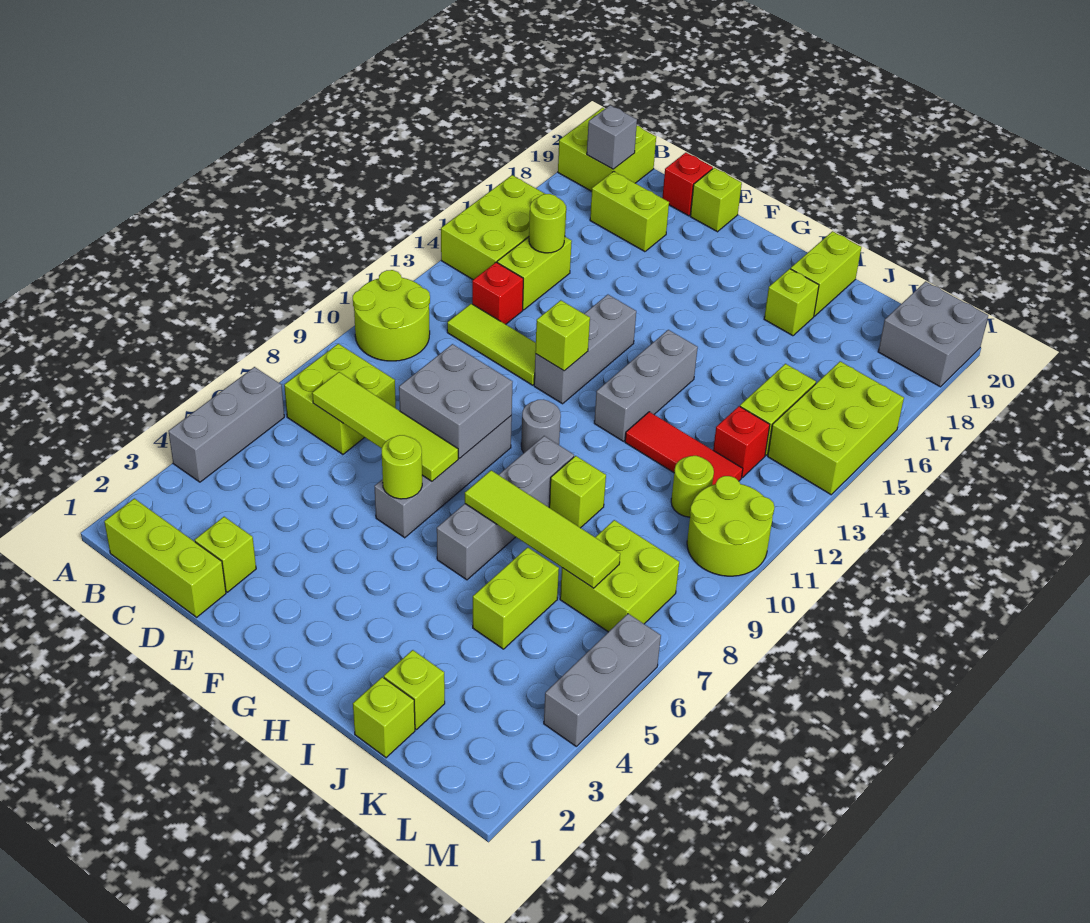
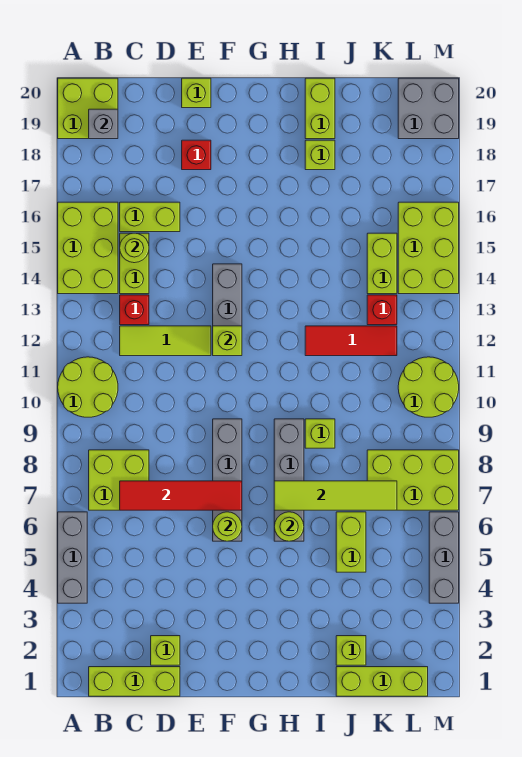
lime tile C7:F7 level 2 -> red tile C7:F7 level 2
lime brick C18:D18 level 1 -> lime brick C16:D16 level 1
red brick D20 level 1 -> red brick E18 level 1
grey brick E8:F9 level 2 -> none
grey round brick G10 level 1 -> none
grey brick H12:H14 level 1 -> none
lime brick J1 level 1 -> lime brick J1:L1 level 1
lime brick K7:L8 level 1 -> lime brick K7:M8 level 1
lime round brick K11 level 1 -> lime round brick H6 level 2

